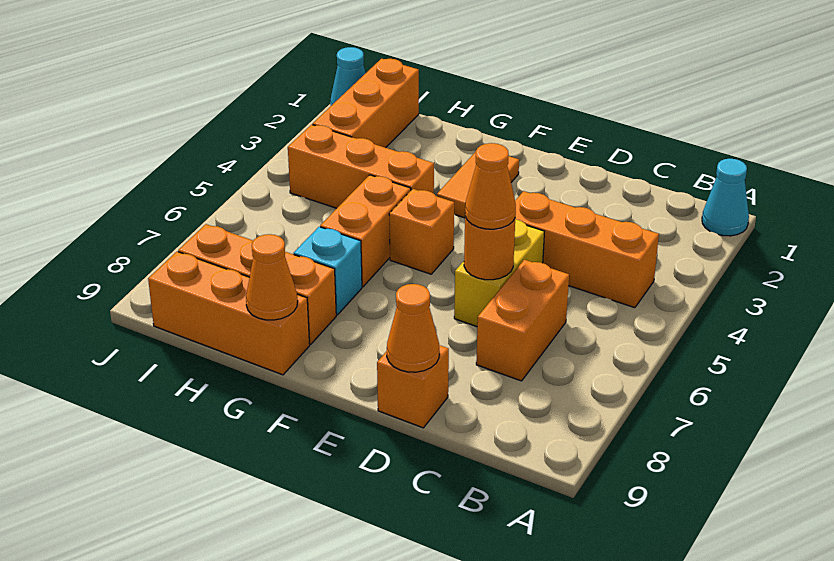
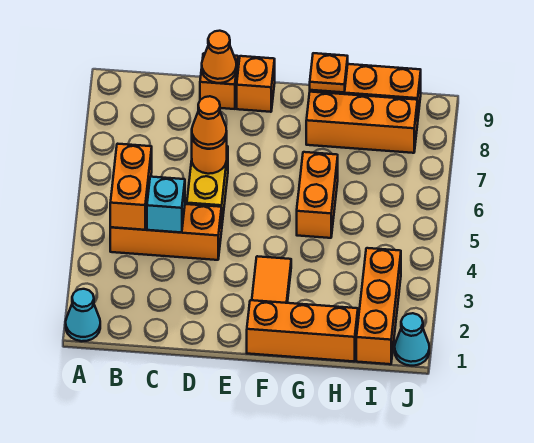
orange brick C6:C7 level 1 -> orange brick B4:B5 level 2
orange brick F5 level 1 -> orange brick E9 level 1
orange brick G4:I4 level 1 -> orange brick F1:H1 level 1
cyan brick G7 level 1 -> cyan brick C4 level 2
orange cone G9 level 2 -> orange plate G9 level 2

